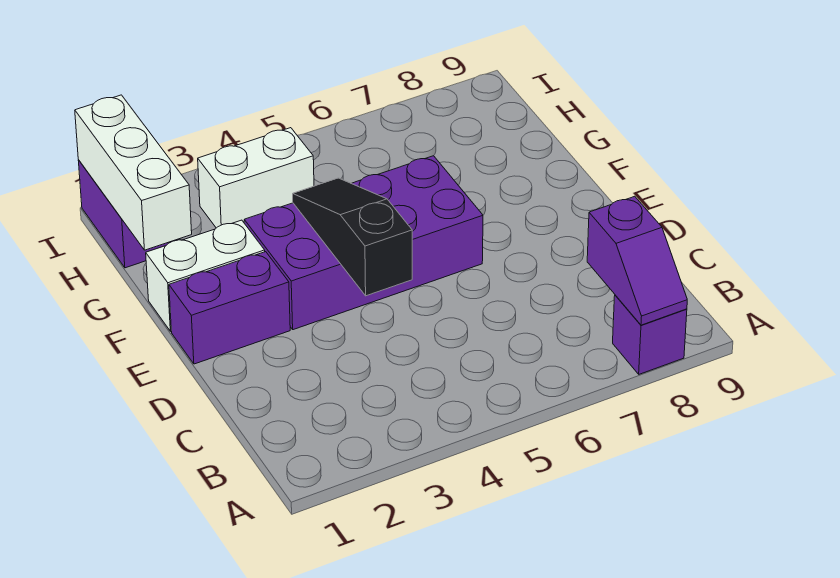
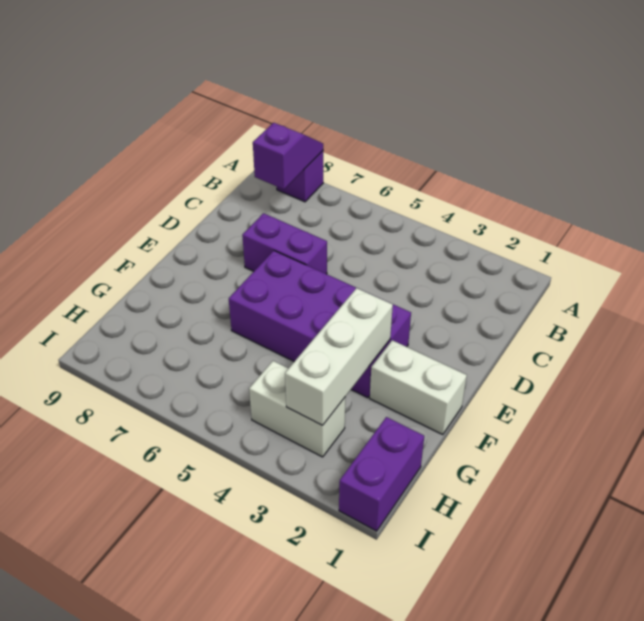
black slope D4:F4 level 2 top D -> none
purple brick E1:E2 level 1 -> purple brick D6:D7 level 1
white brick G1:I1 level 2 -> white brick F3:H3 level 2

